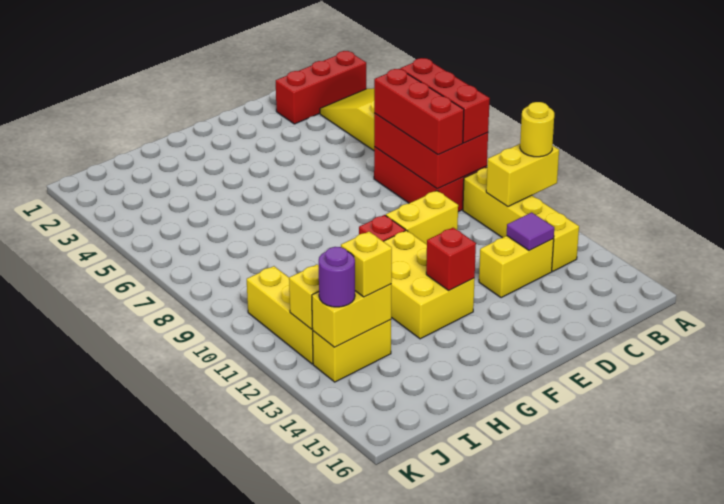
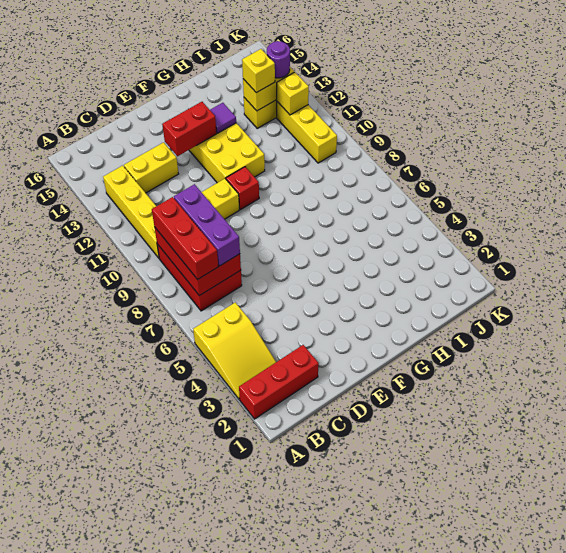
yellow brick A11:B11 level 2 -> none
yellow round brick A11 level 3 -> none
red brick C7:C9 level 3 -> purple brick C7:C9 level 3
purple tile C13 level 2 -> purple tile G13 level 2
red brick F13 level 2 -> red brick E13:F13 level 2

